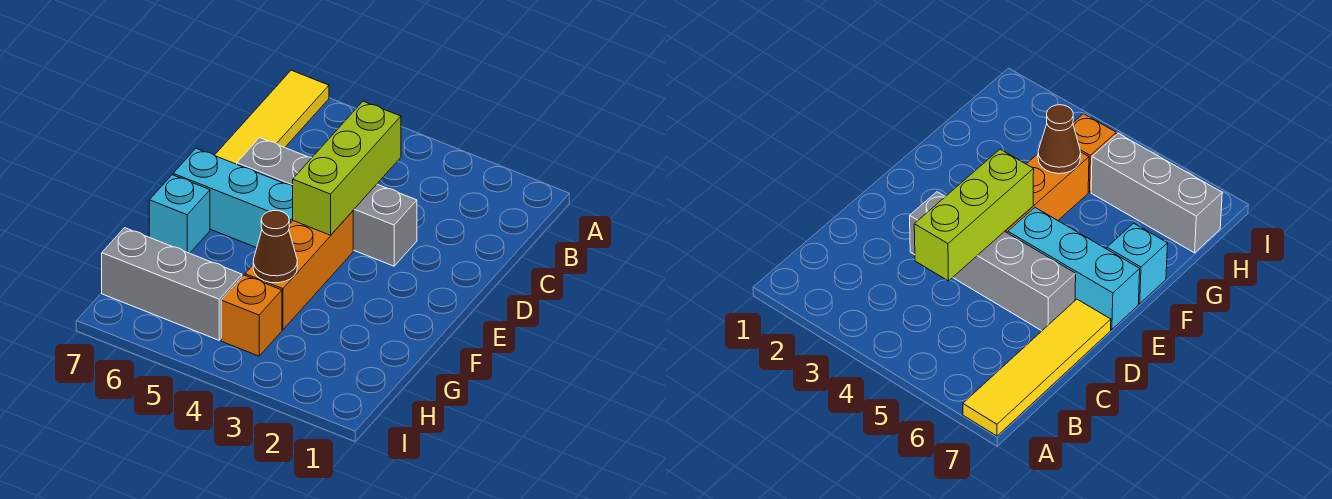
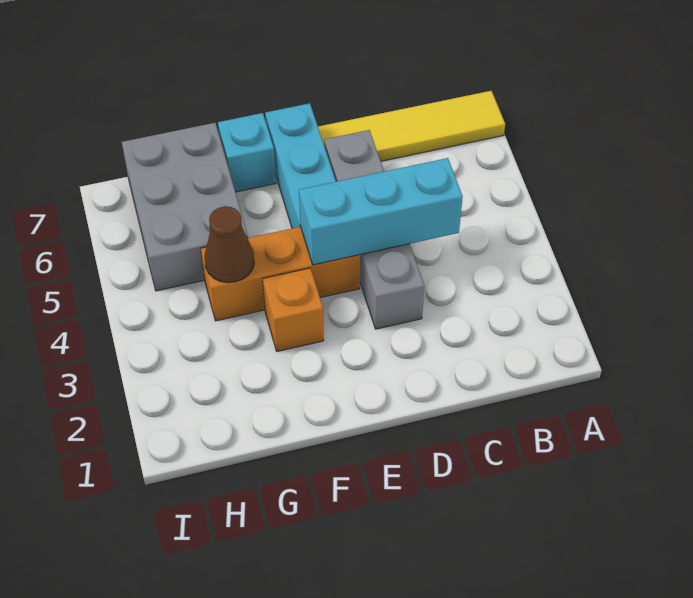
lime brick C4:E4 level 2 -> cyan brick C4:E4 level 2
orange brick H4 level 1 -> orange brick F3 level 1
grey brick H5:H7 level 1 -> grey brick G5:H7 level 1

